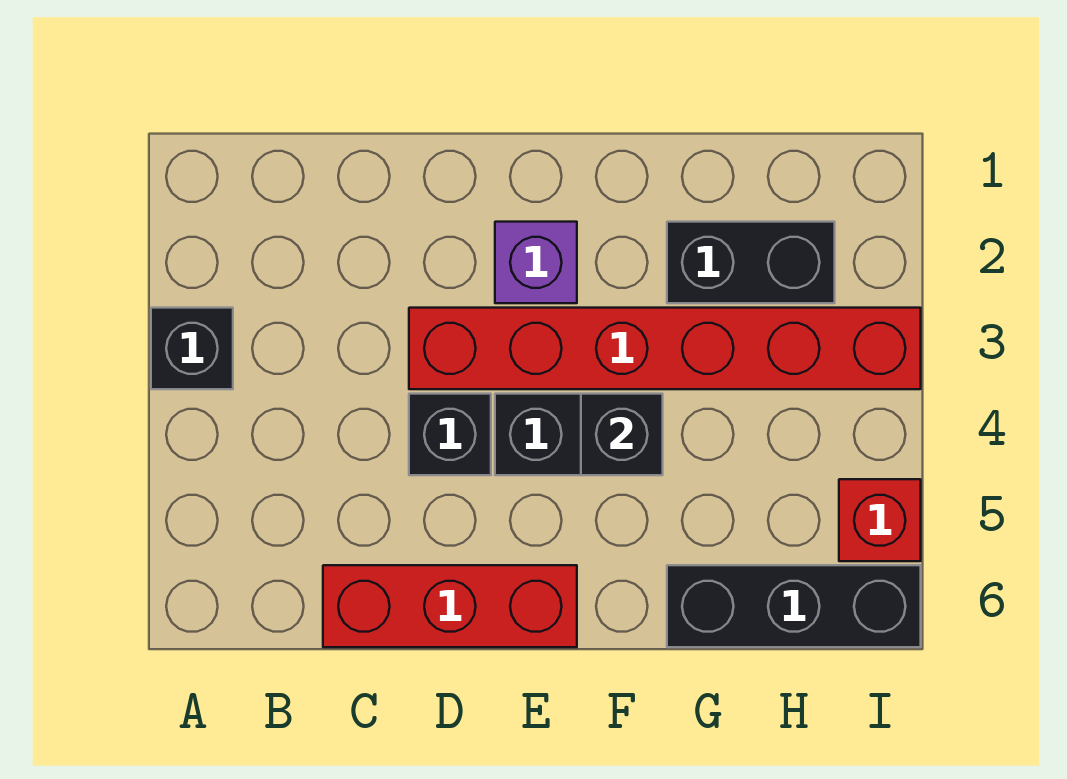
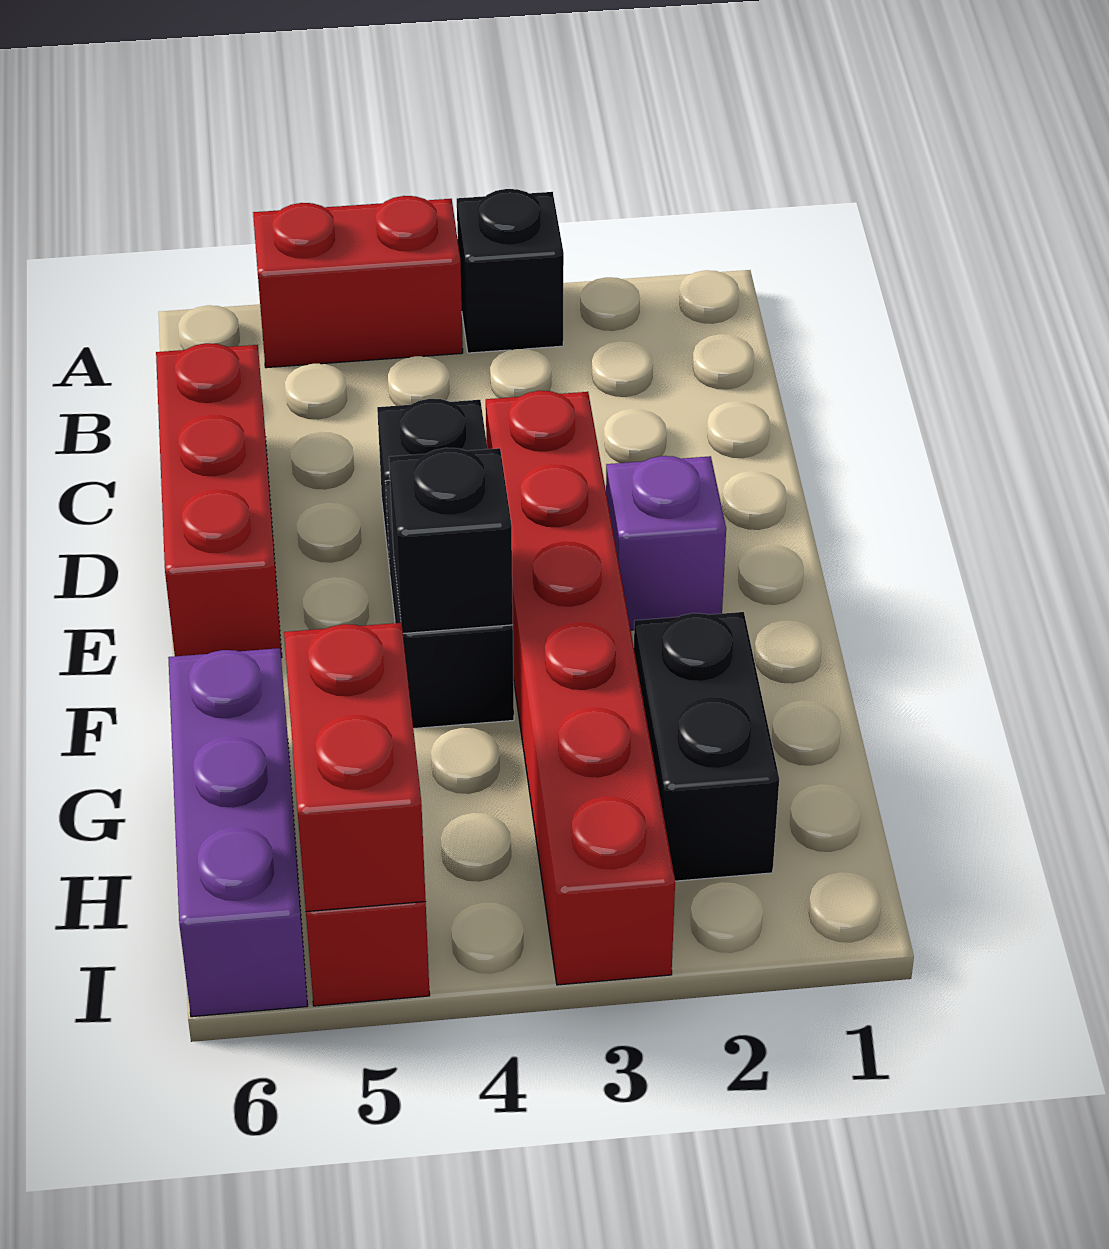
none -> red brick A4:A5 level 1
black brick G6:I6 level 1 -> purple brick G6:I6 level 1
none -> red brick H5:I5 level 2

